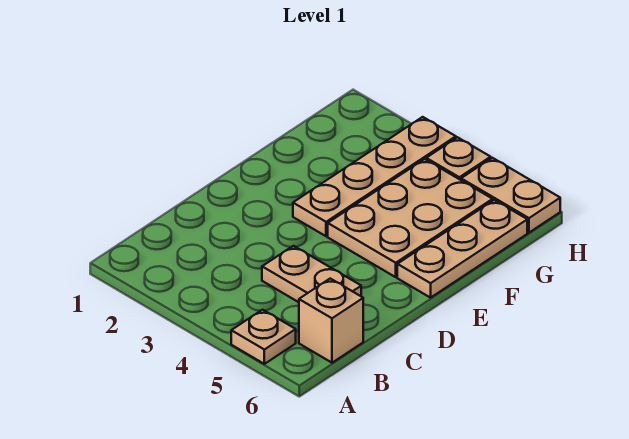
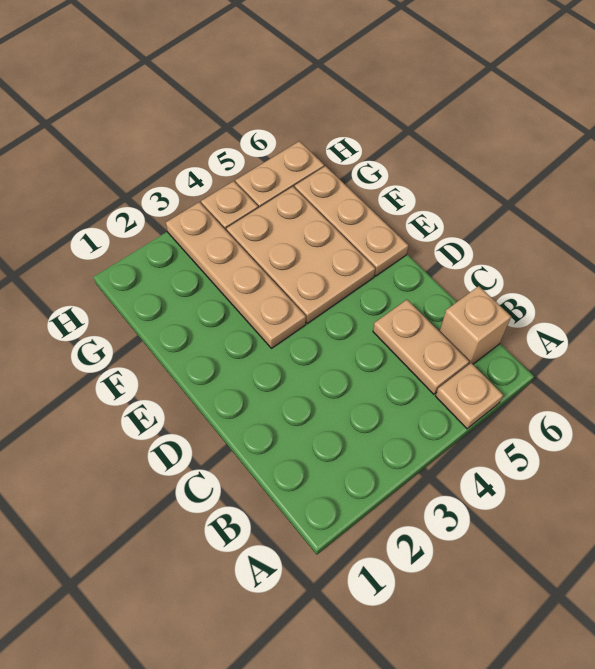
tan plate C4:C5 level 1 -> tan plate B5:C5 level 1

